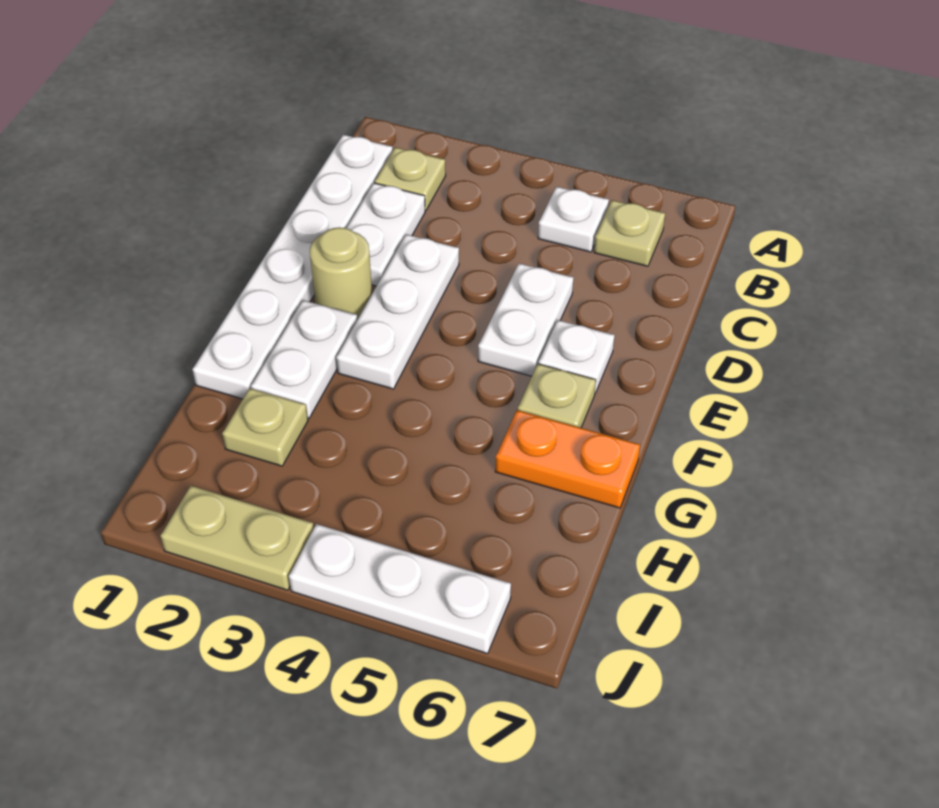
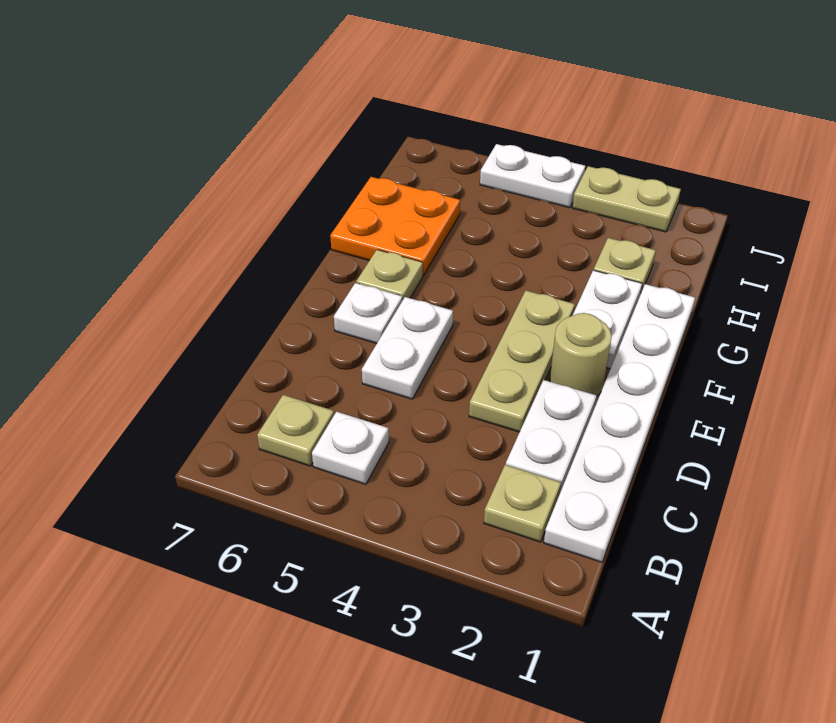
white plate D3:F3 level 1 -> tan plate D3:F3 level 1
orange plate G6:G7 level 1 -> orange plate G6:H7 level 1
white plate J4:J6 level 1 -> white plate J4:J5 level 1

